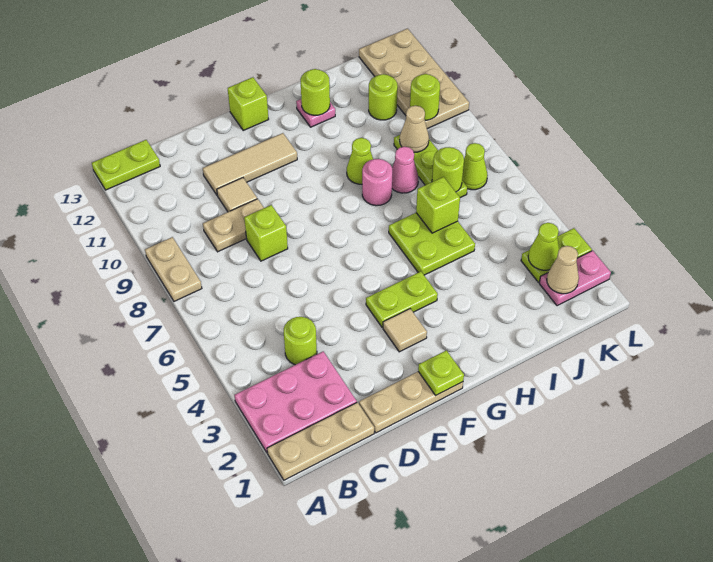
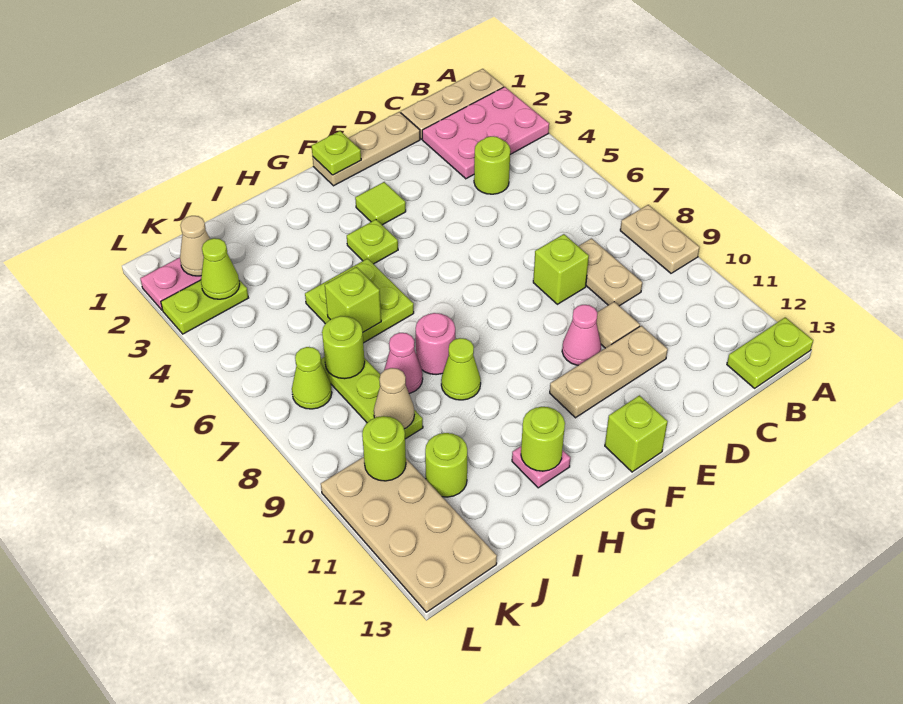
tan plate C9:D9 level 1 -> tan plate C8:C9 level 1
tan tile D11:F11 level 1 -> tan plate D11:F11 level 1
none -> pink cone E10 level 1
tan tile F3 level 1 -> lime tile F3 level 1
lime plate F4:G4 level 1 -> lime plate G4 level 1

